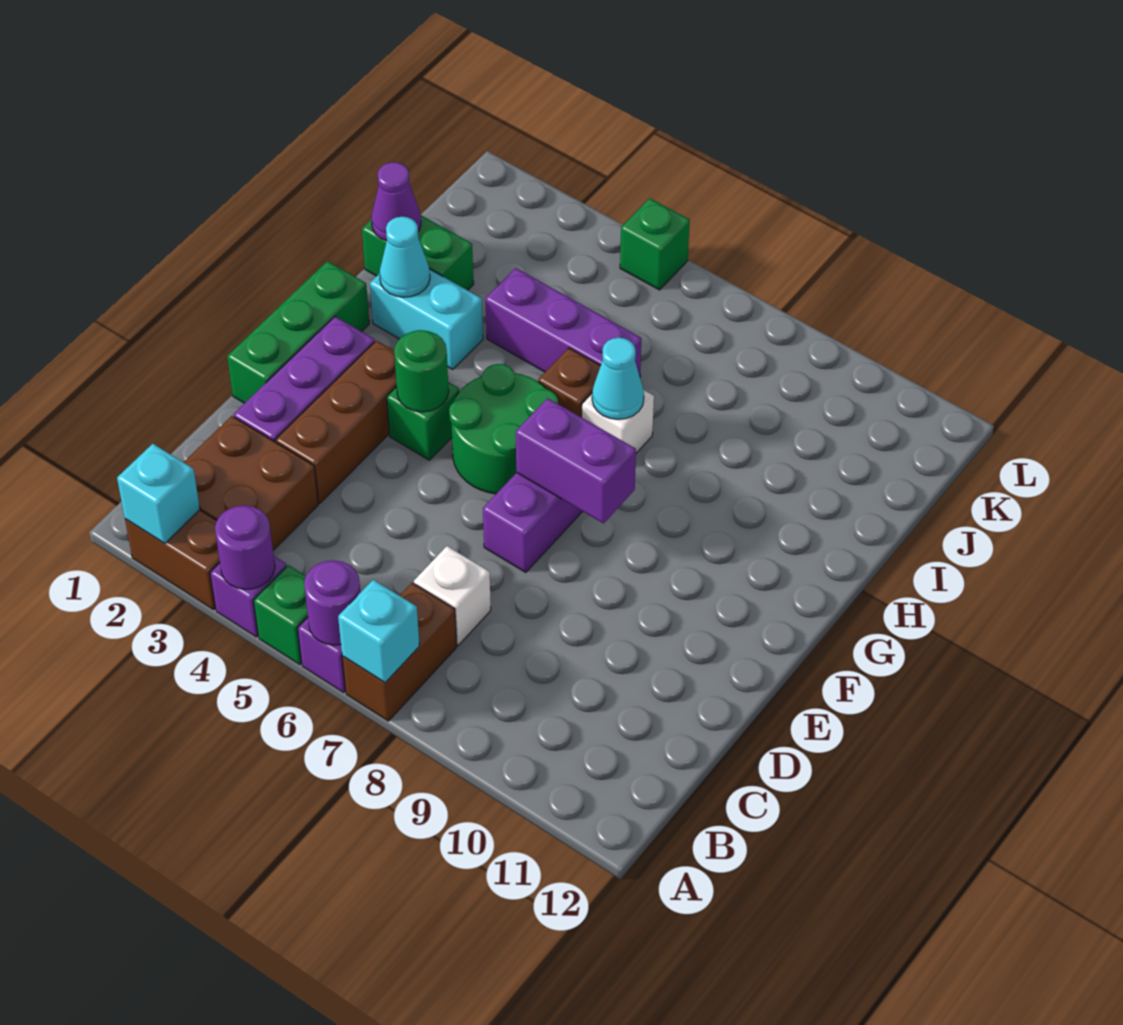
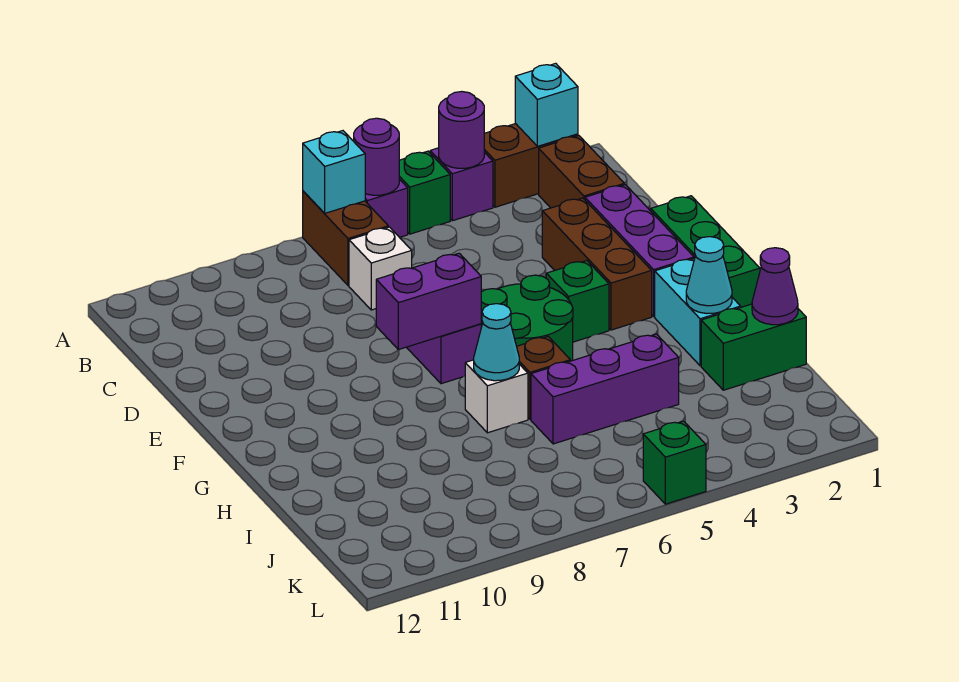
brown brick B2:C3 level 1 -> brown brick B2:C2 level 1
green round brick F4 level 2 -> none
cyan brick H2:H3 level 1 -> cyan brick G2:H2 level 1

